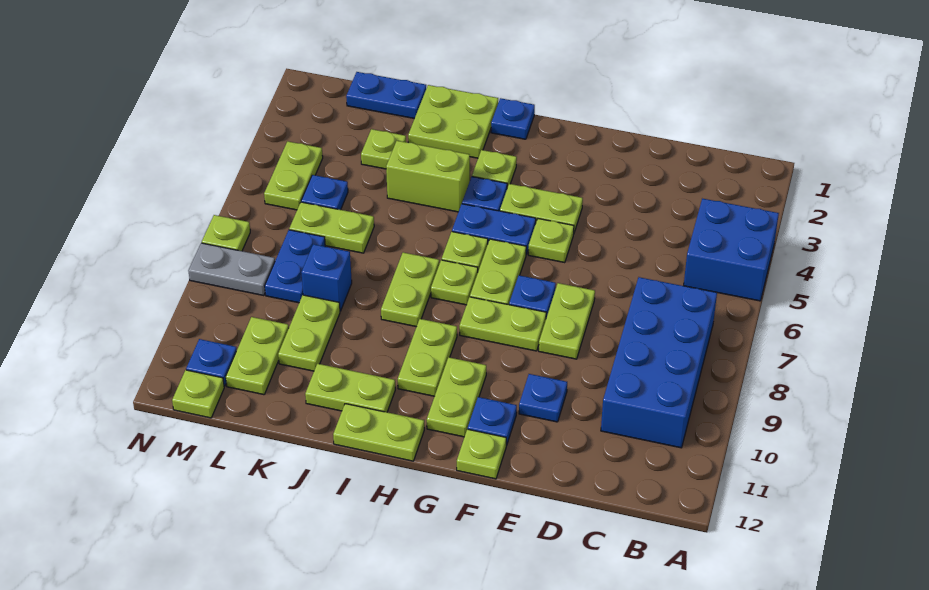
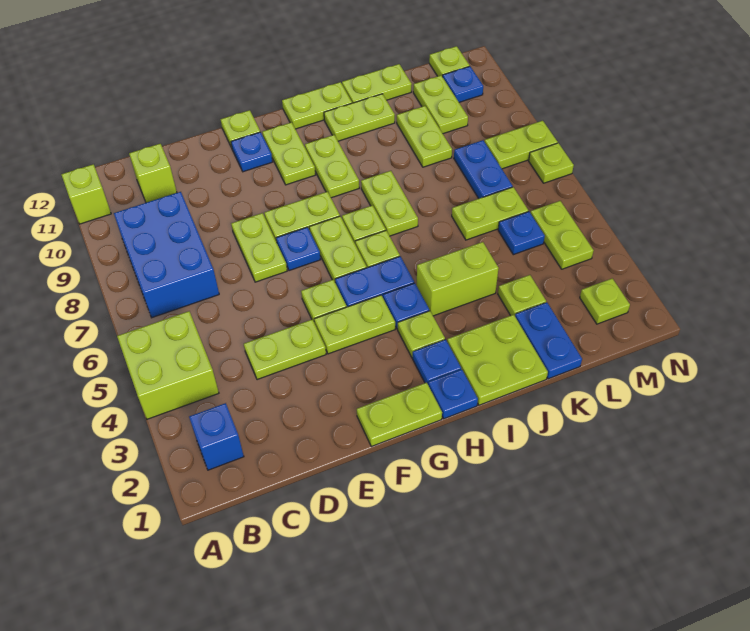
blue brick A4:B5 level 1 -> lime brick A4:B5 level 1
none -> lime brick A11 level 1
blue brick B7:C10 level 1 -> blue brick B7:C9 level 1
none -> lime brick C11 level 1
none -> lime plate D4:E4 level 1
blue plate E10 level 1 -> blue plate H2 level 1
none -> lime plate F1:G1 level 1
none -> lime plate J12:K12 level 1
blue plate K1:L1 level 1 -> blue plate K1:K2 level 1
blue brick K8 level 1 -> blue brick B2 level 1
none -> lime plate M2 level 1
grey plate M8:N8 level 1 -> lime plate M8:N8 level 1

